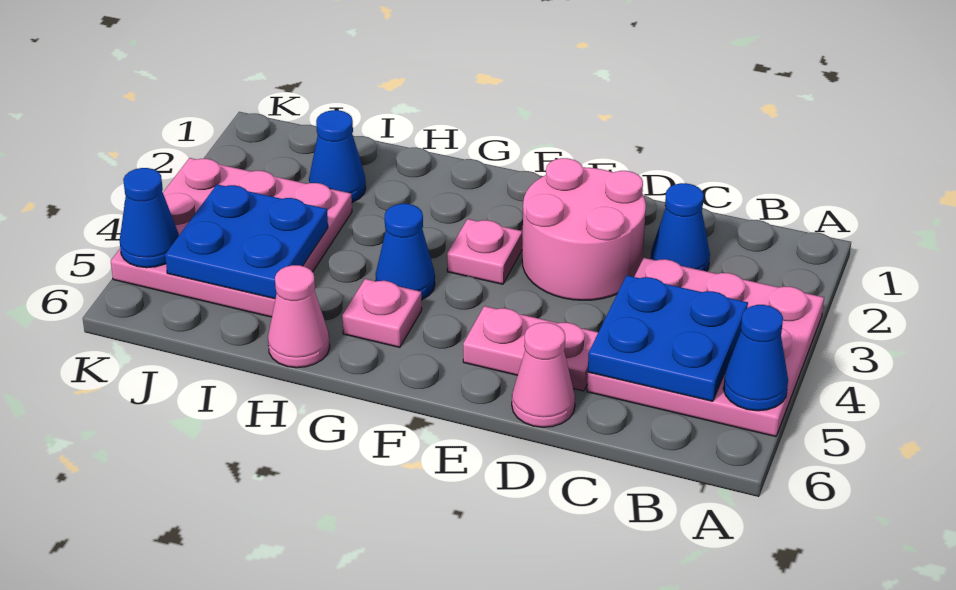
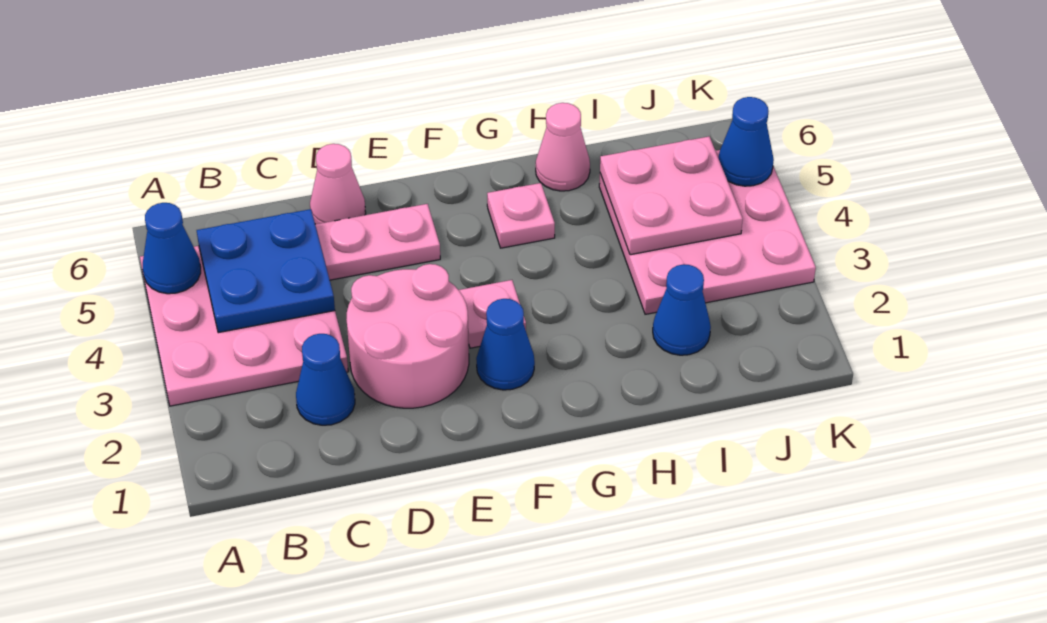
blue cone G4 level 1 -> blue cone F2 level 1
blue plate I4:J5 level 2 -> pink plate I4:J5 level 2

